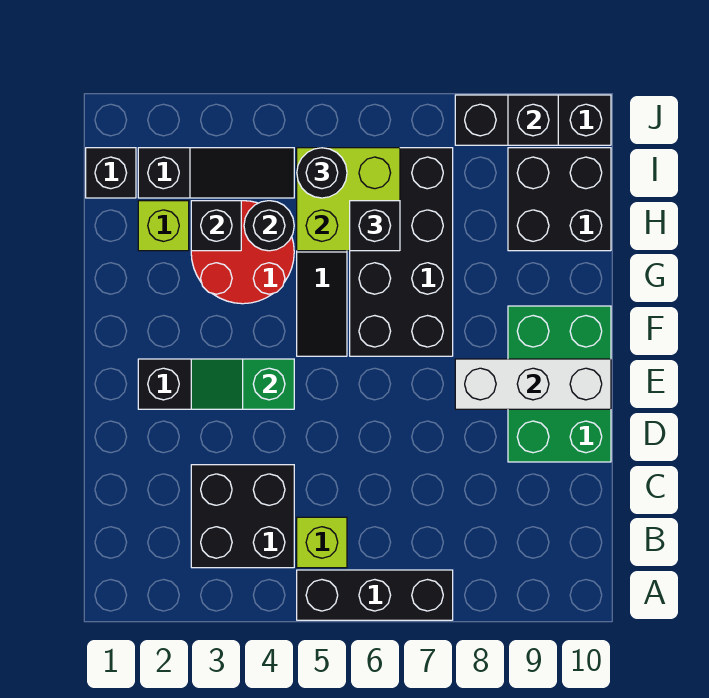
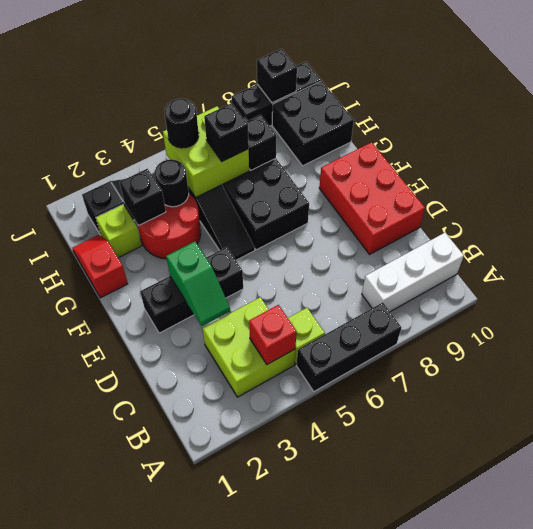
black brick B3:C4 level 1 -> lime brick B3:C4 level 1
none -> red brick B4 level 2
green brick D9:F10 level 1 -> red brick D9:F10 level 1
green slope E3:E4 level 2 top 4 -> green slope D3:E3 level 2 top E
white brick E8:E10 level 2 -> white brick B8:B10 level 1
none -> red slope G1:H1 level 1 top G
black brick I1 level 1 -> black brick H7 level 2

